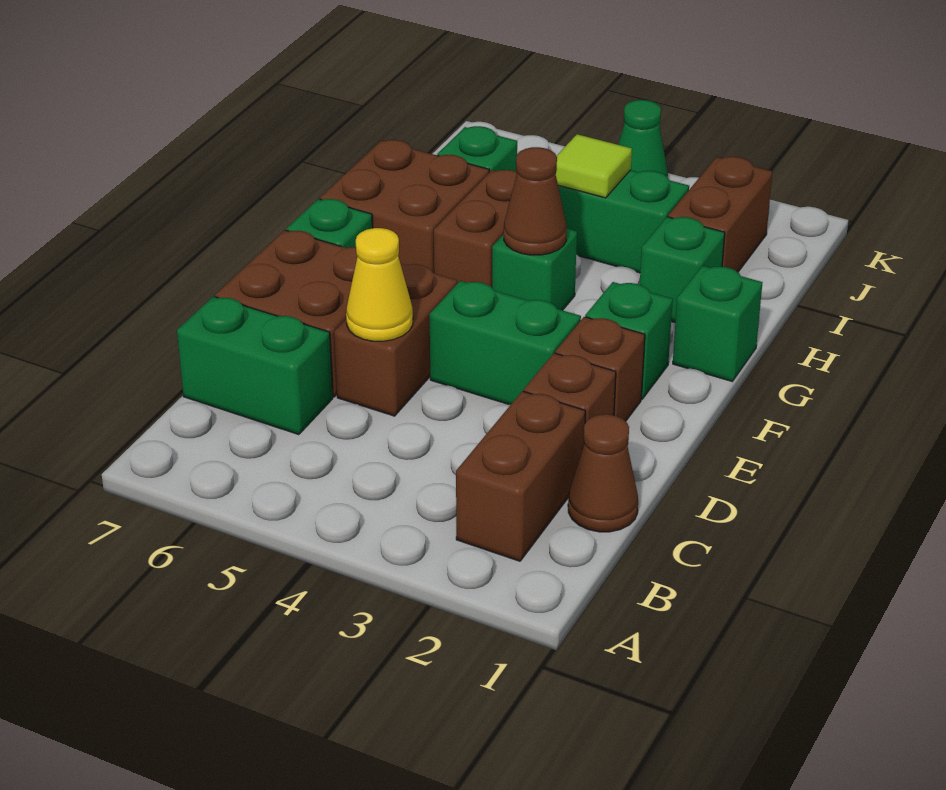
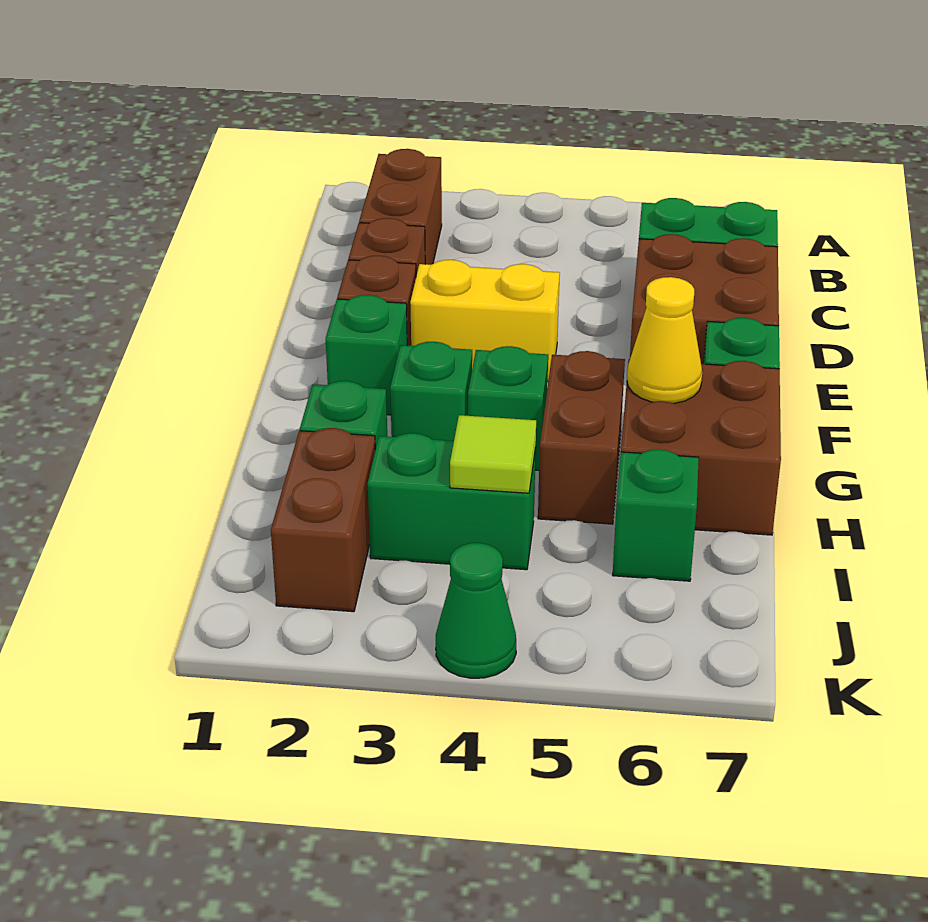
brown cone C1 level 1 -> none
brown brick D5:E5 level 1 -> none
yellow cone D5 level 2 -> yellow cone G6 level 2
green brick E3:E4 level 1 -> yellow brick E3:E4 level 1
green brick G1 level 1 -> green brick G3 level 1
brown cone G4 level 2 -> none

